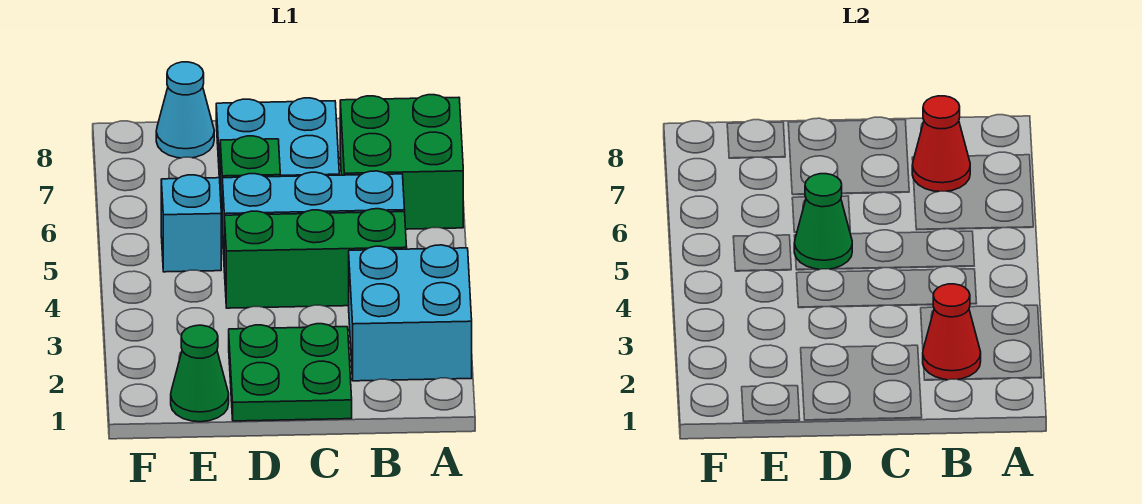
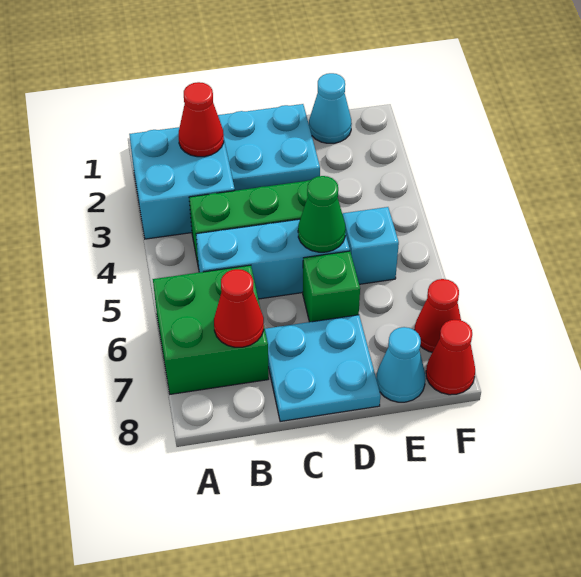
green plate C1:D2 level 1 -> cyan plate C1:D2 level 1
green cone E1 level 1 -> cyan cone E1 level 1
none -> red cone F7 level 1
none -> red cone F8 level 1

